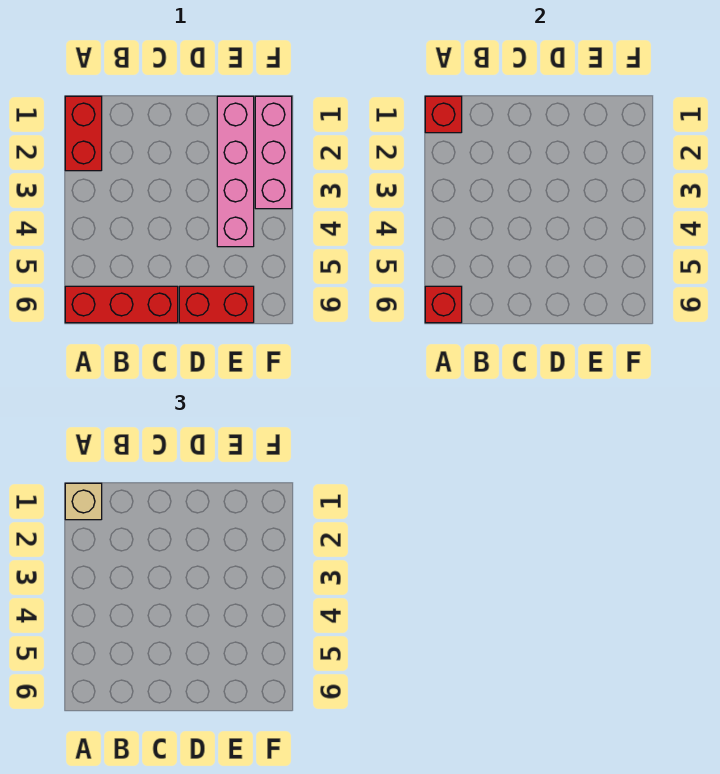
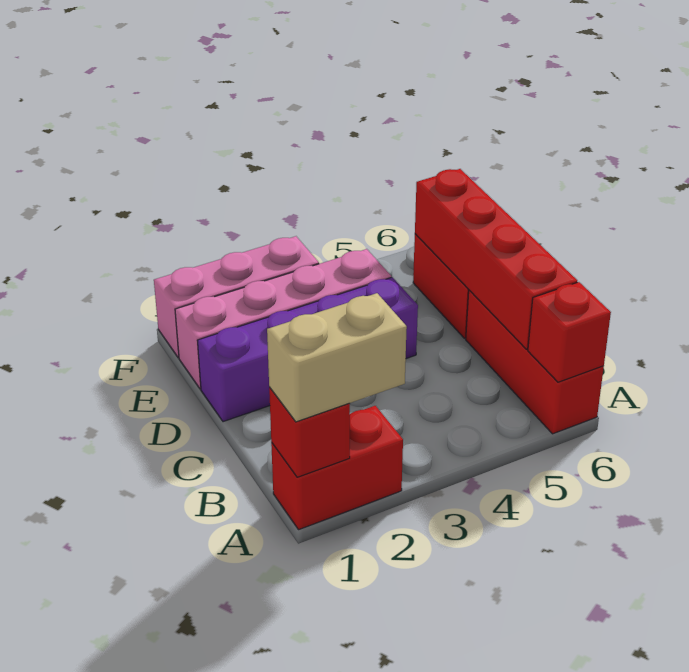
tan brick A1 level 3 -> tan brick A1:A2 level 3
none -> red brick B6:E6 level 2
none -> purple brick D1:D4 level 1

